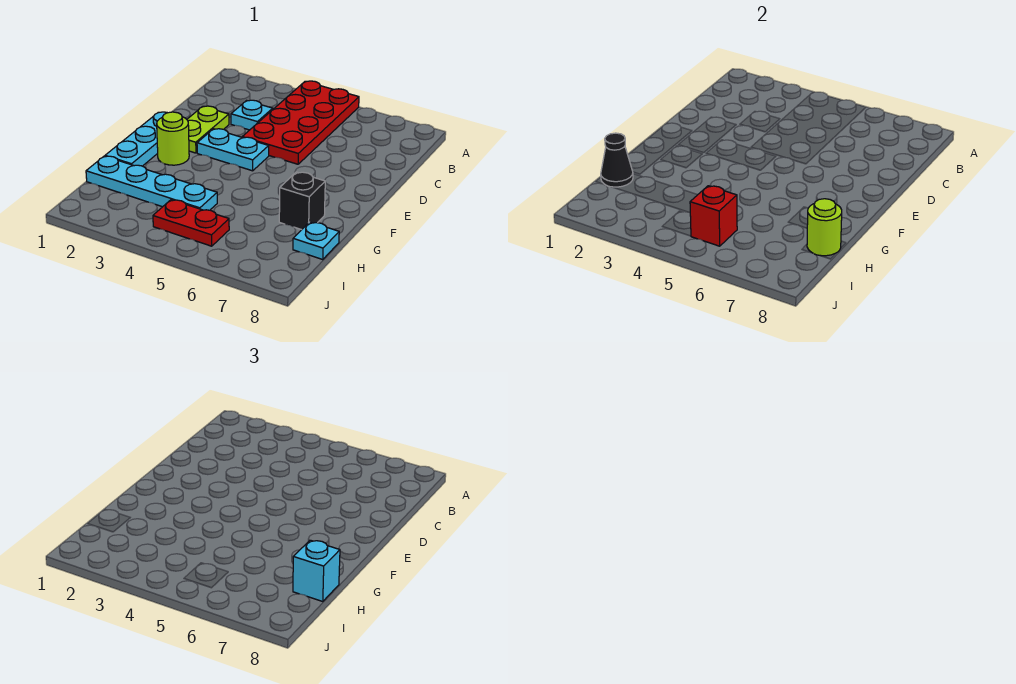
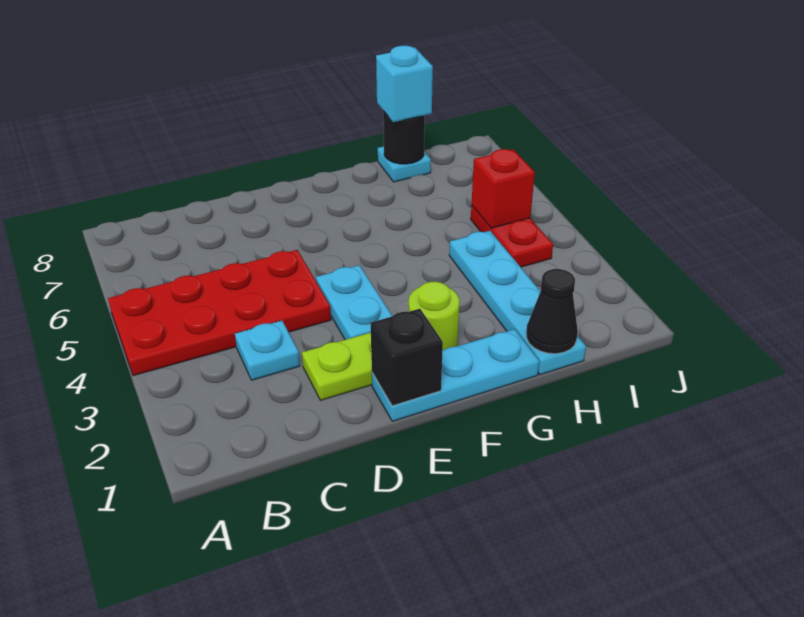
black brick G7 level 1 -> black brick E1 level 2
lime round brick H8 level 2 -> black round brick H8 level 2

